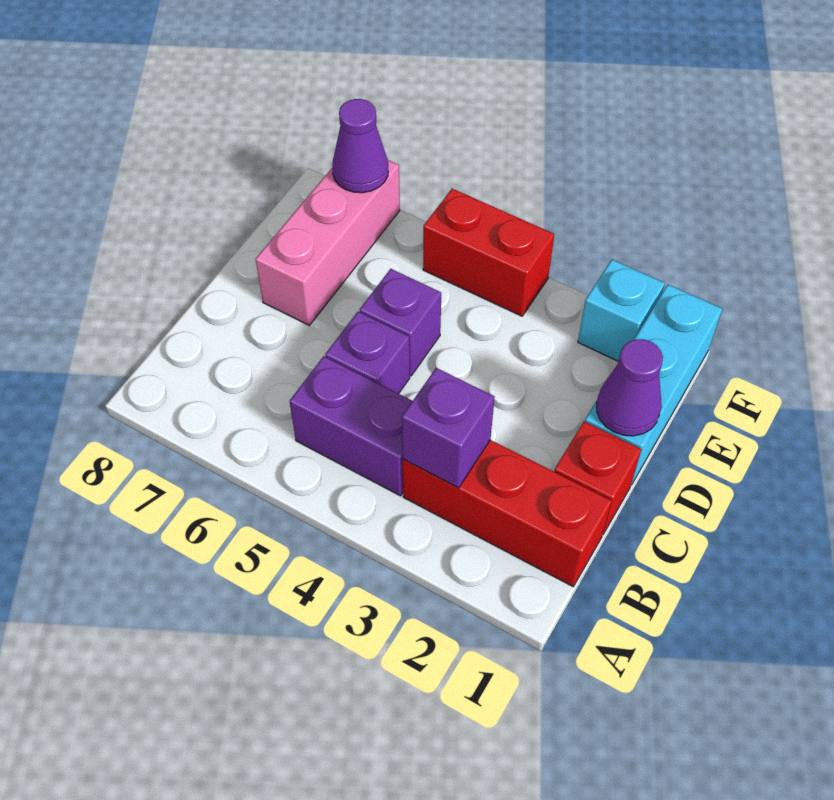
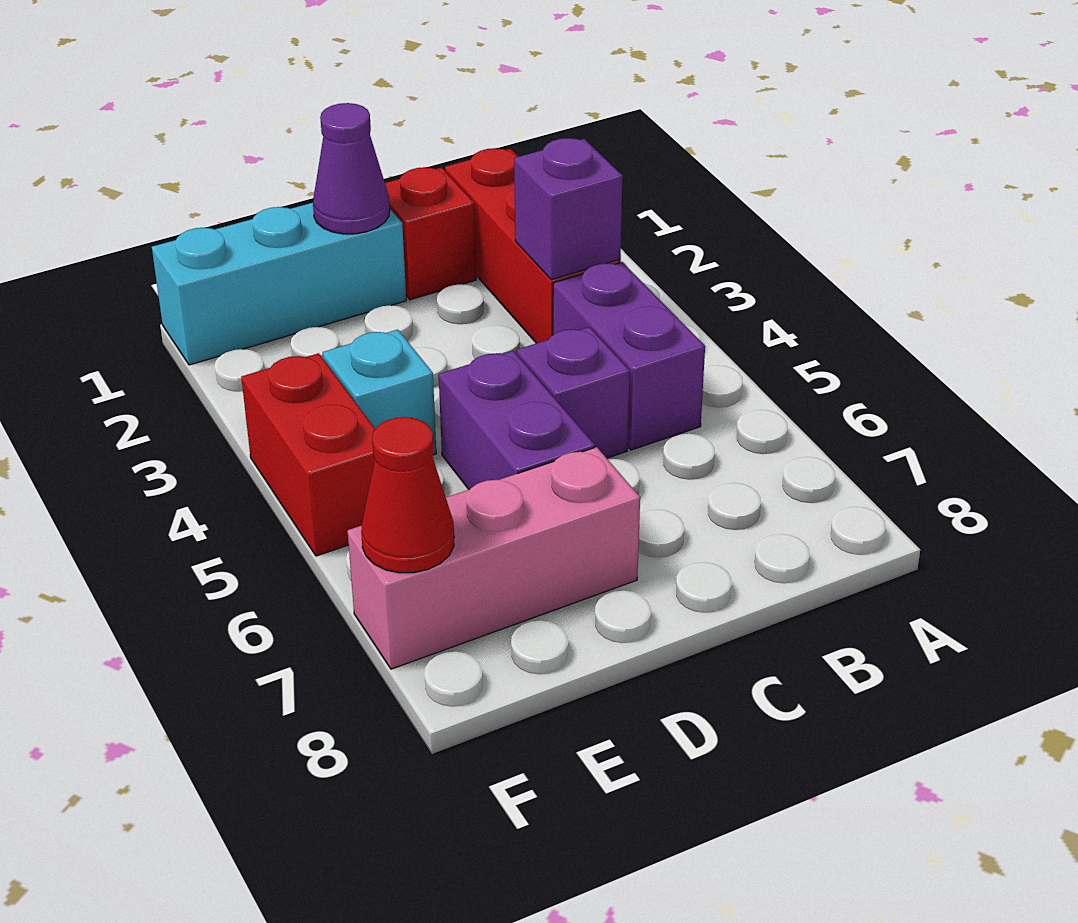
purple brick D5 level 1 -> purple brick D5:D6 level 1
cyan brick F2 level 1 -> cyan brick E4 level 1
purple cone F7 level 2 -> red cone F7 level 2

